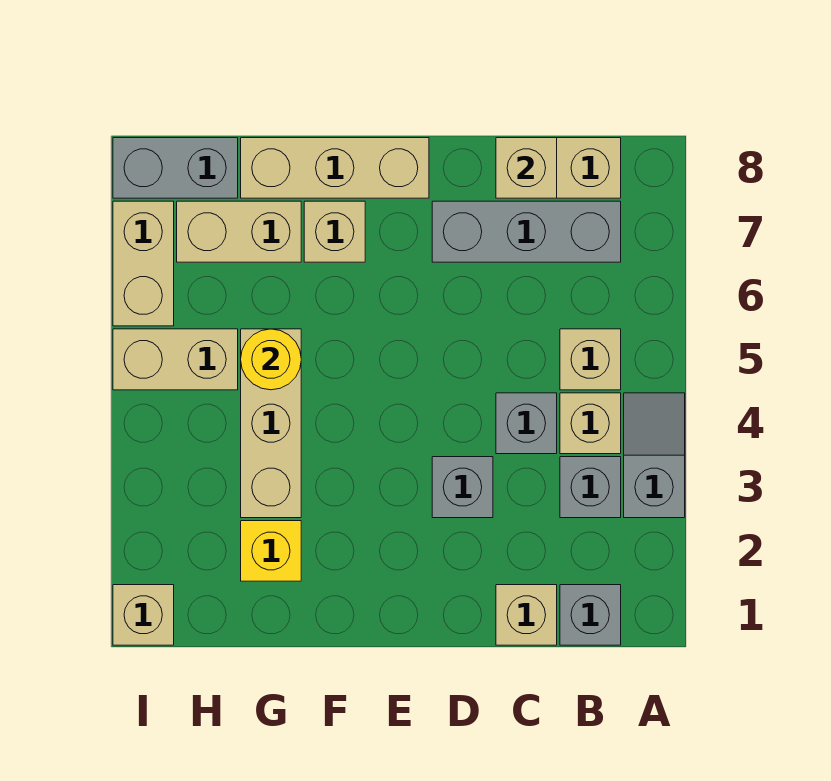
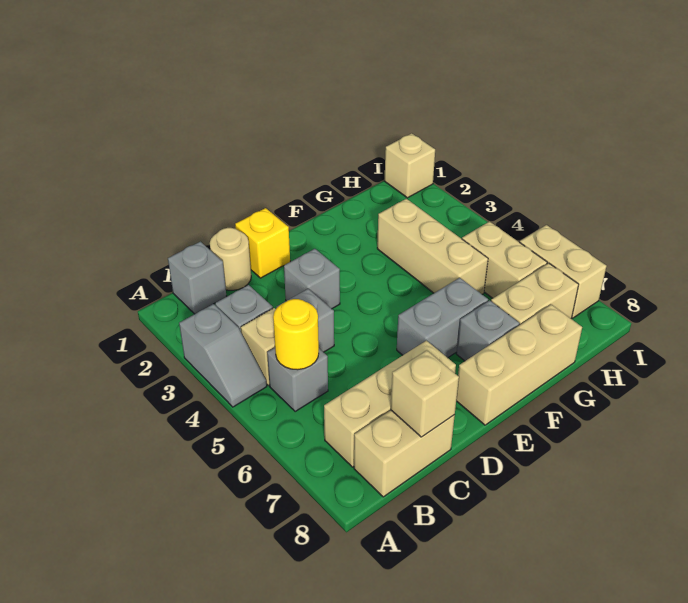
tan brick B5 level 1 -> grey brick B5 level 1
grey brick B7:D7 level 1 -> tan brick B7:D7 level 1
tan brick C1 level 1 -> tan round brick C1 level 1
tan brick F7 level 1 -> grey brick F7 level 1
yellow brick G2 level 1 -> yellow brick D1 level 1
yellow round brick G5 level 2 -> yellow round brick B5 level 2
tan brick H5:I5 level 1 -> tan brick H5:H6 level 1
grey brick H8:I8 level 1 -> grey brick E6:F6 level 1

